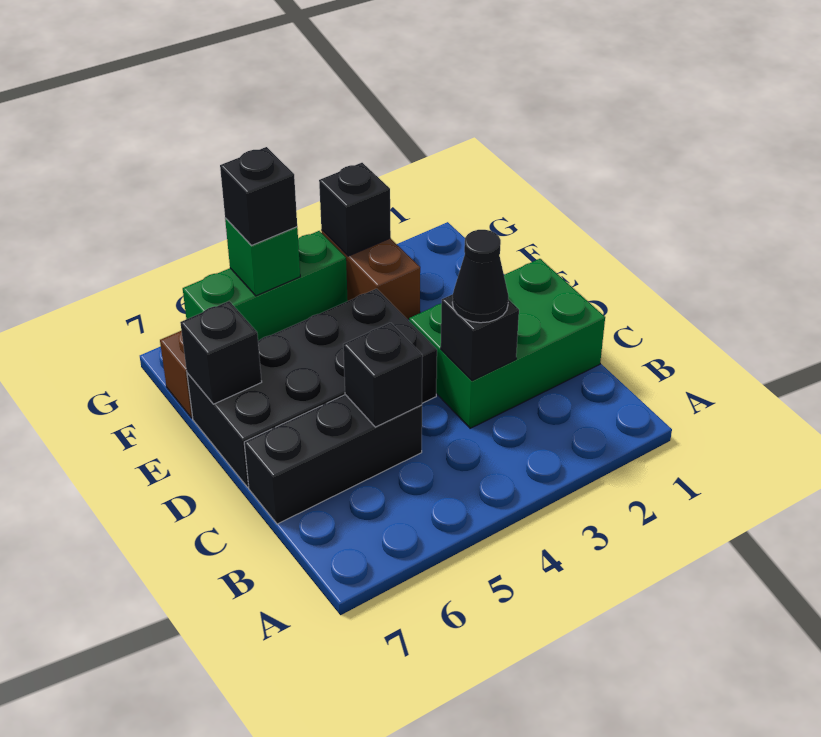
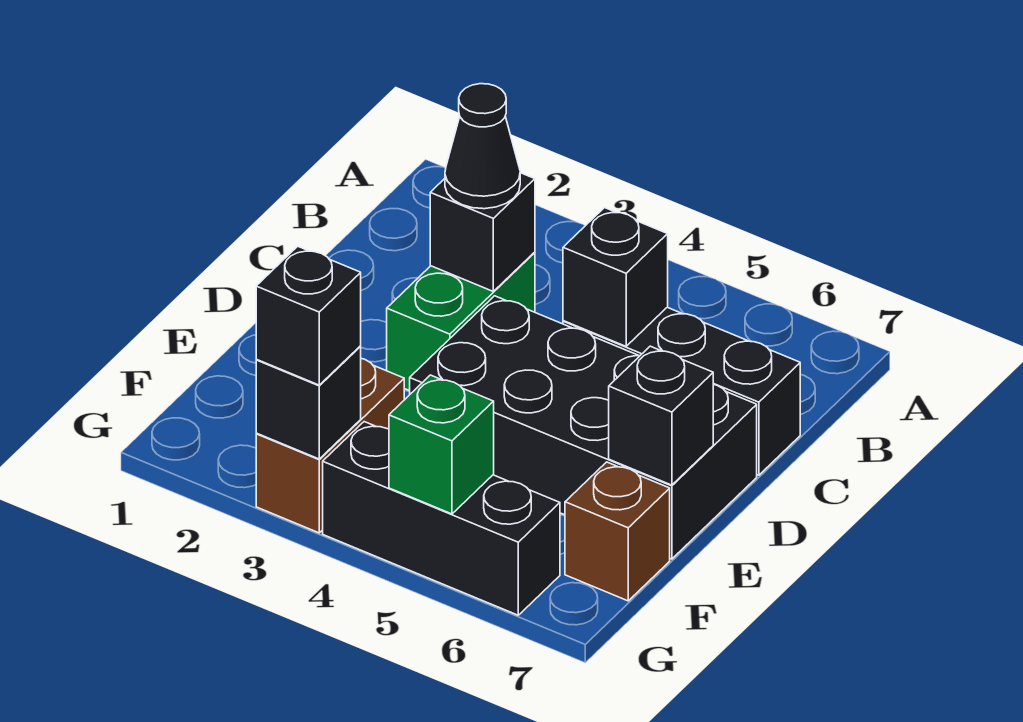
green brick C1:D3 level 1 -> green brick C3:D3 level 1
green brick G4:G6 level 1 -> black brick G4:G6 level 1
black brick G5 level 3 -> black brick G3 level 3

